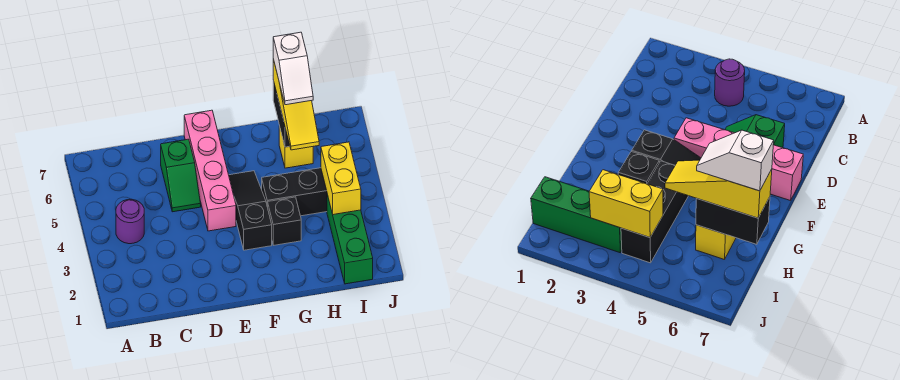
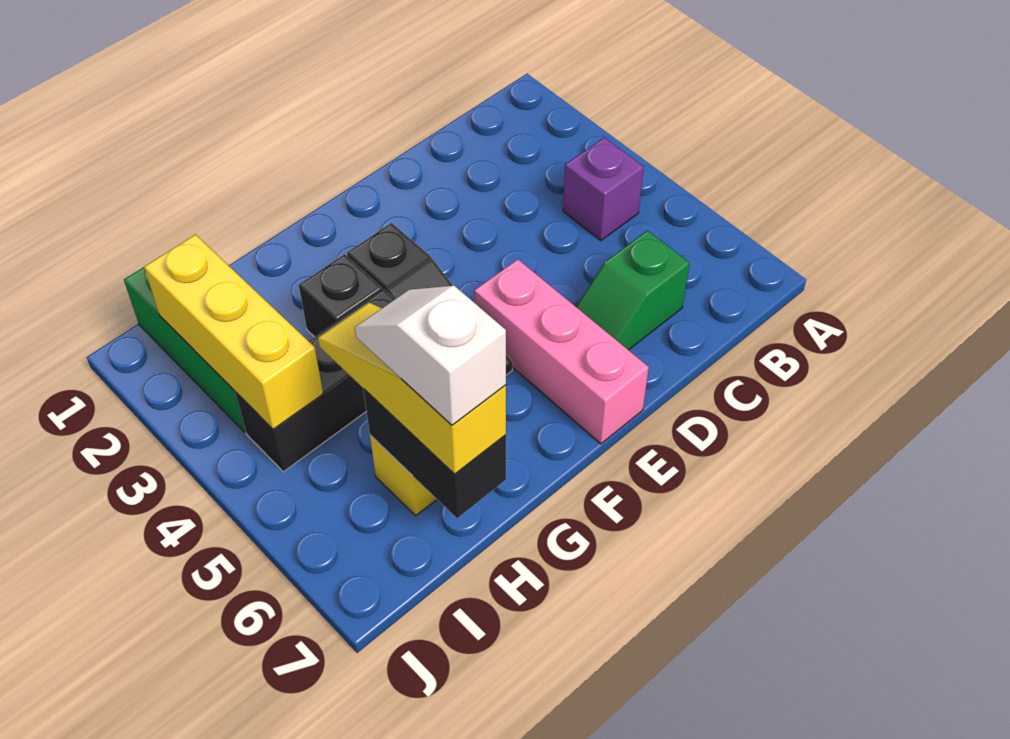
purple round brick B4 level 1 -> purple brick B4 level 1
green slope D5:D6 level 1 top 6 -> green slope C6:D6 level 1 top C
pink brick E4:E7 level 1 -> pink brick E5:E7 level 1
yellow brick I3:I4 level 2 -> yellow brick I2:I4 level 2

